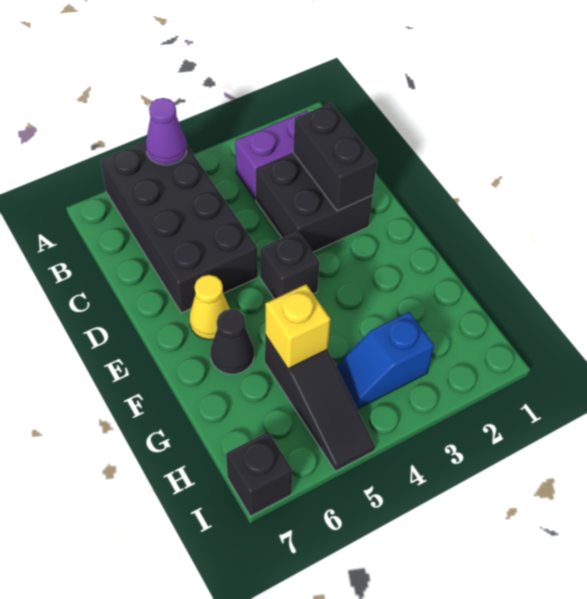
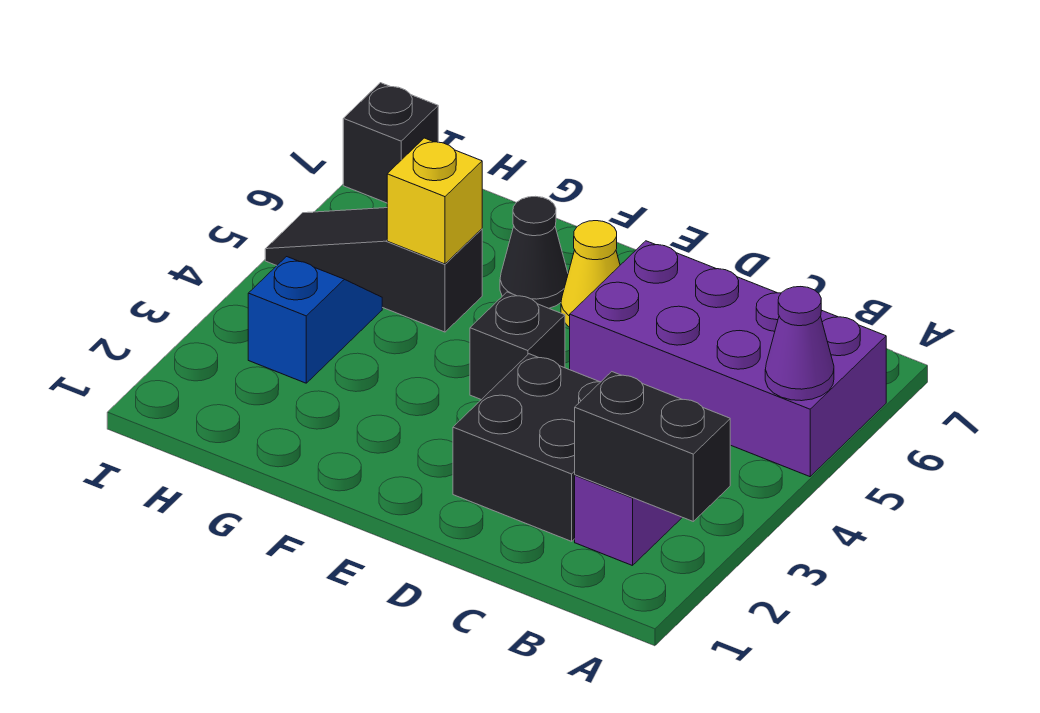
black brick A5:D6 level 1 -> purple brick A5:D6 level 1
black brick C2:D2 level 2 -> black brick A2:B2 level 2

